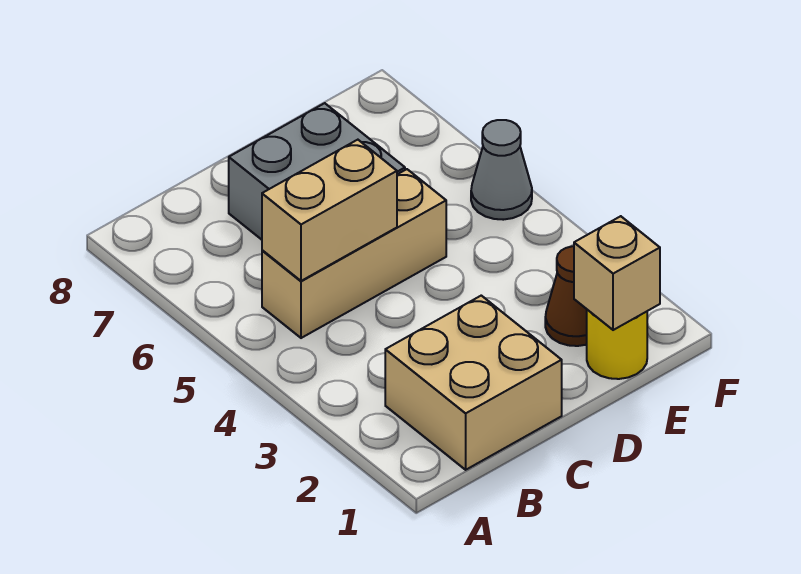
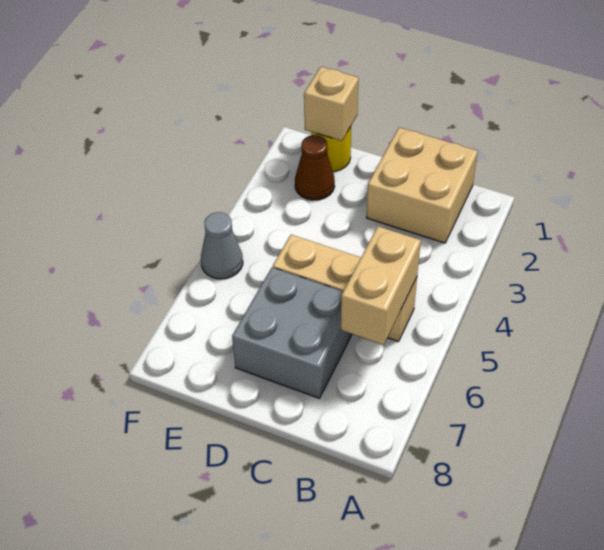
tan brick B5:C5 level 2 -> tan brick B5:B6 level 2

